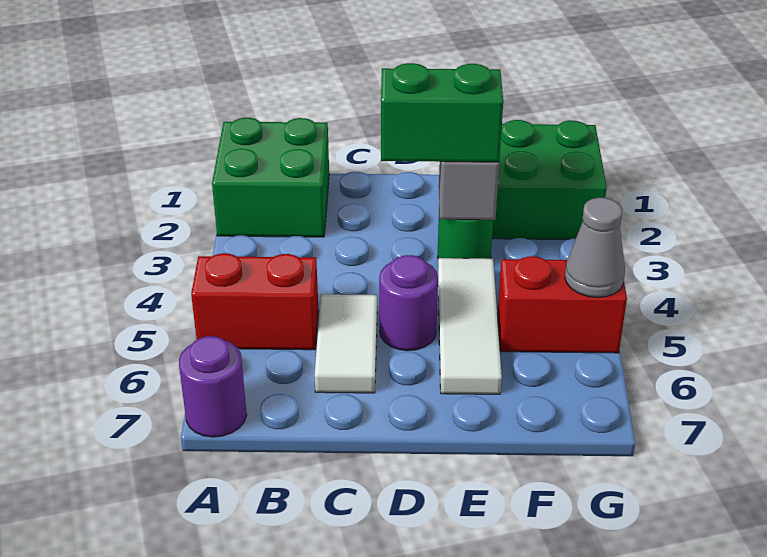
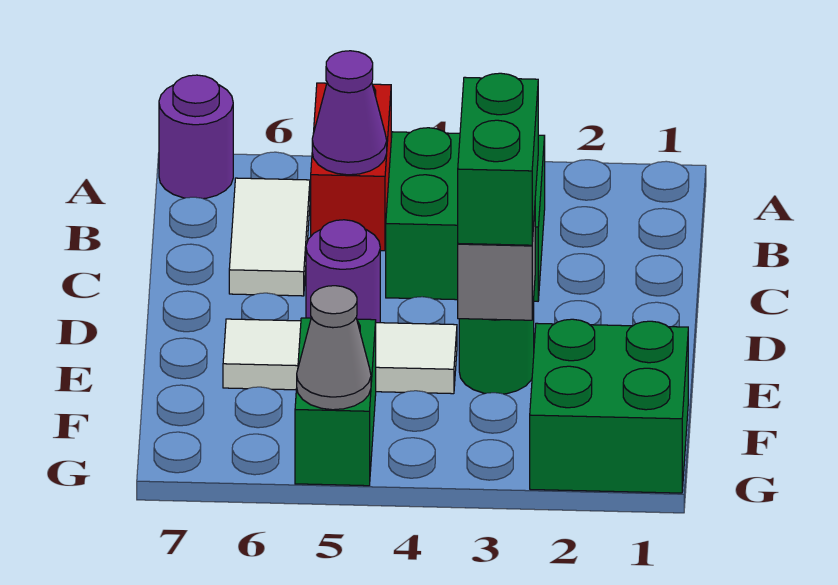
green brick A1:B2 level 1 -> green brick B3:C4 level 1
none -> purple cone B5 level 2
white tile C5:C6 level 1 -> white tile B6:C6 level 1
red brick F5:G5 level 1 -> green brick F5:G5 level 1

